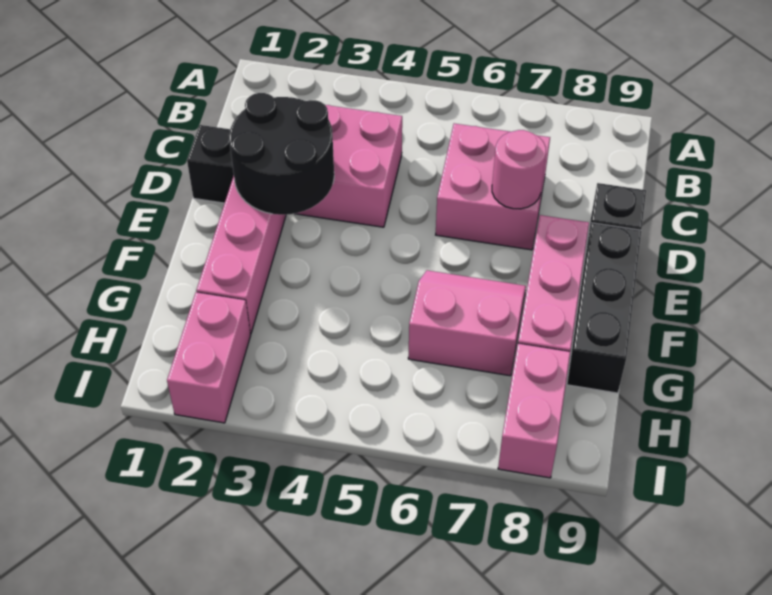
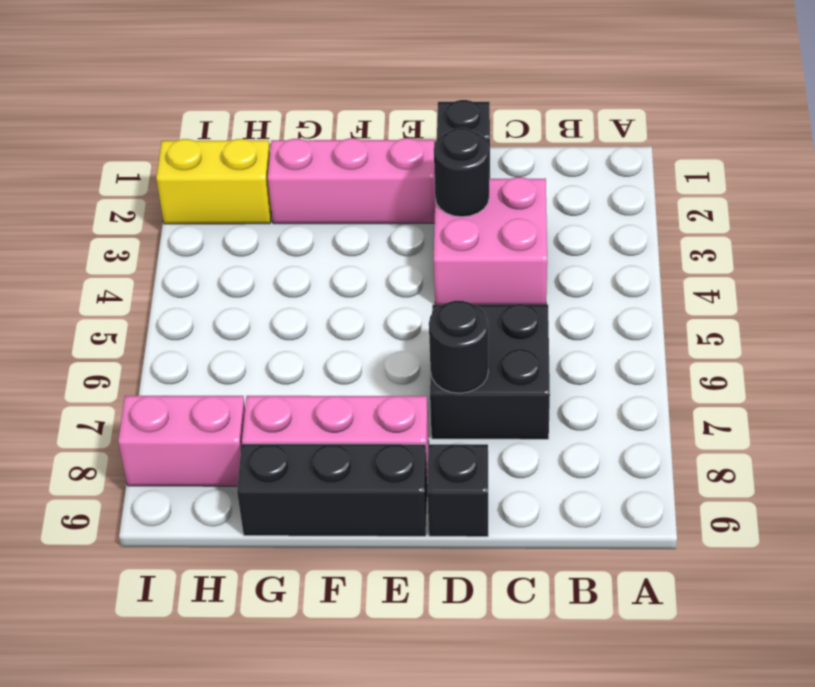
pink brick C6:D7 level 1 -> black brick C6:D7 level 1
black round brick D2:E3 level 2 -> black round brick D3 level 2
pink round brick D7 level 2 -> black round brick D7 level 2
pink slope F6:G7 level 1 top G -> none
pink brick H2:I2 level 1 -> yellow brick H2:I2 level 1

